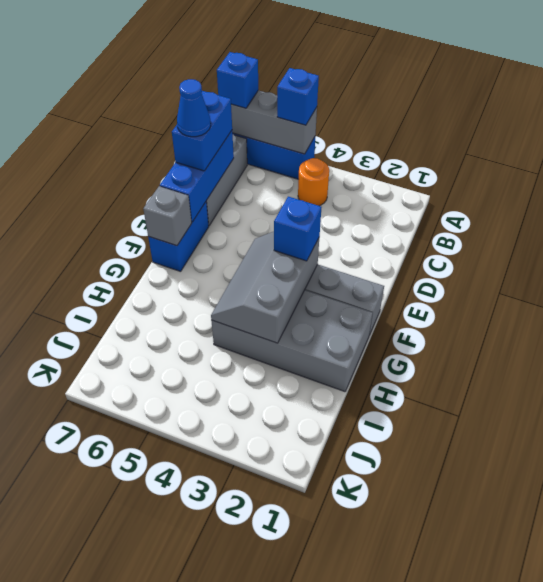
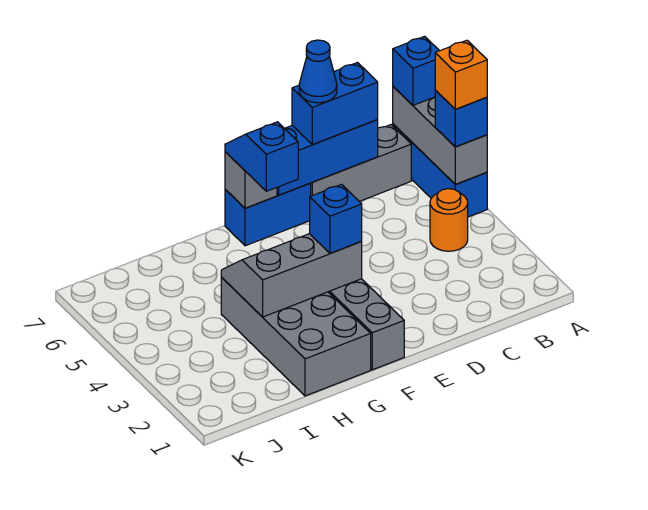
none -> orange brick A5 level 4
none -> blue slope F6:F7 level 3 top 6

